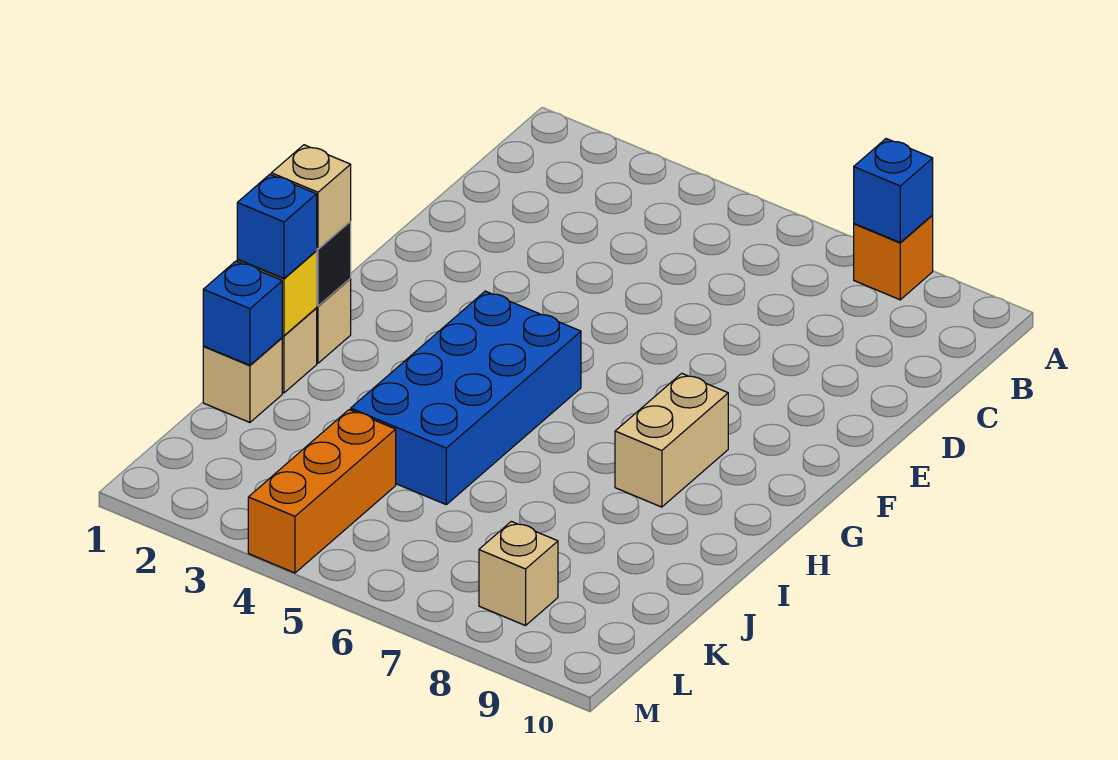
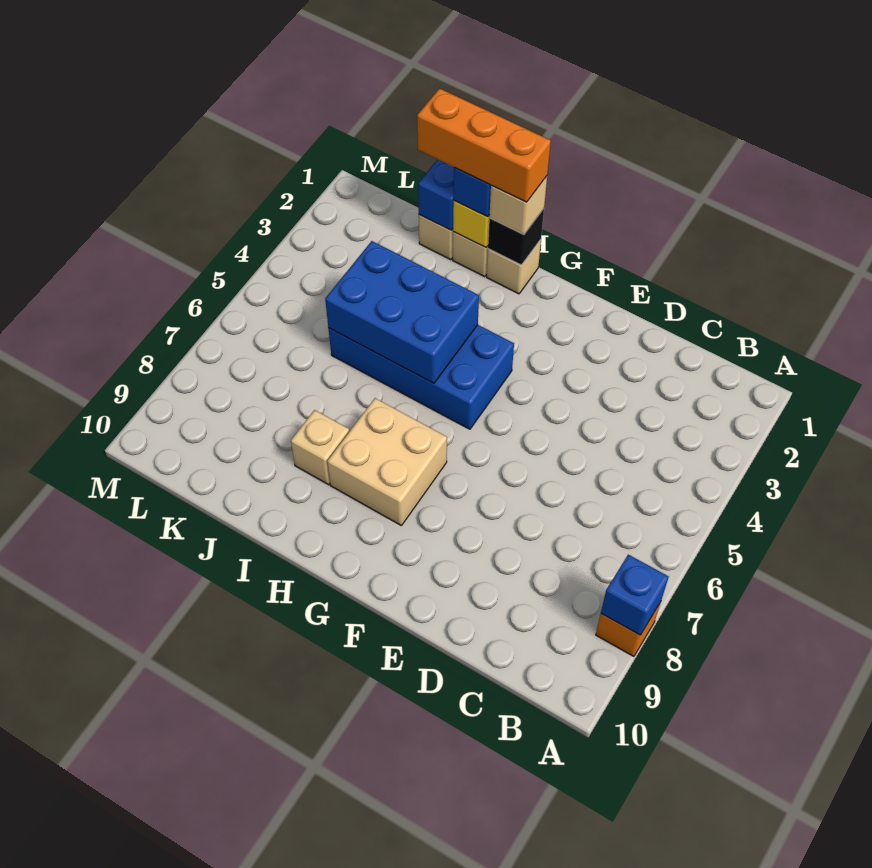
tan brick G8:H8 level 1 -> tan brick G7:H8 level 1
none -> blue brick H4:J5 level 2
orange brick K4:M4 level 1 -> orange brick H1:J1 level 4
tan brick L8 level 1 -> tan brick I8 level 1

